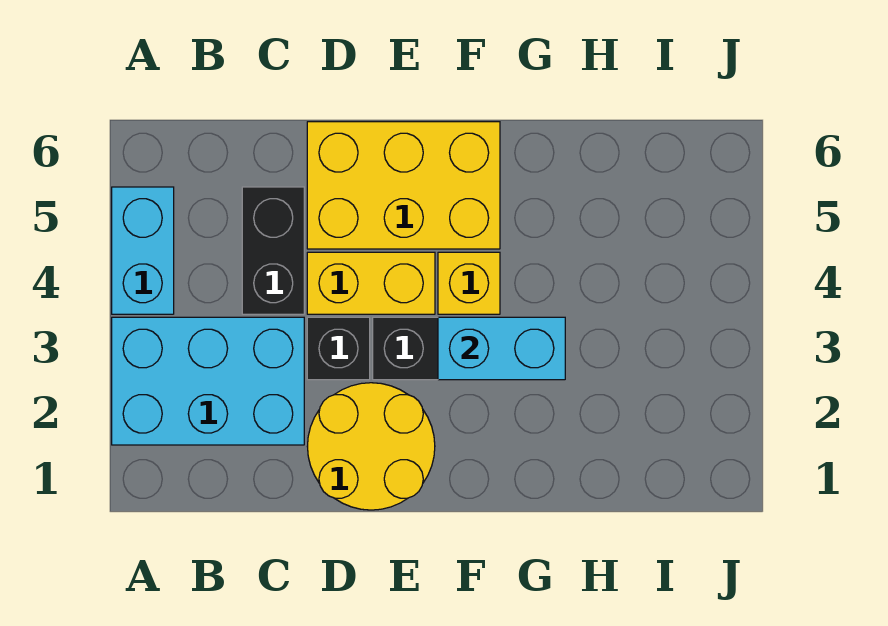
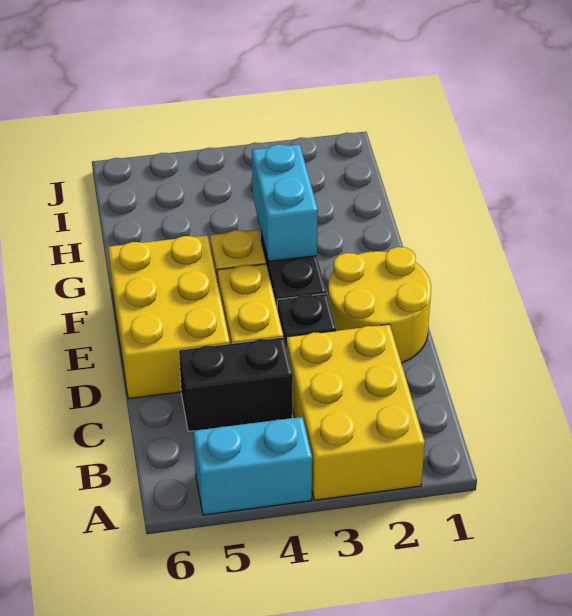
cyan brick A2:C3 level 1 -> yellow brick A2:C3 level 1

